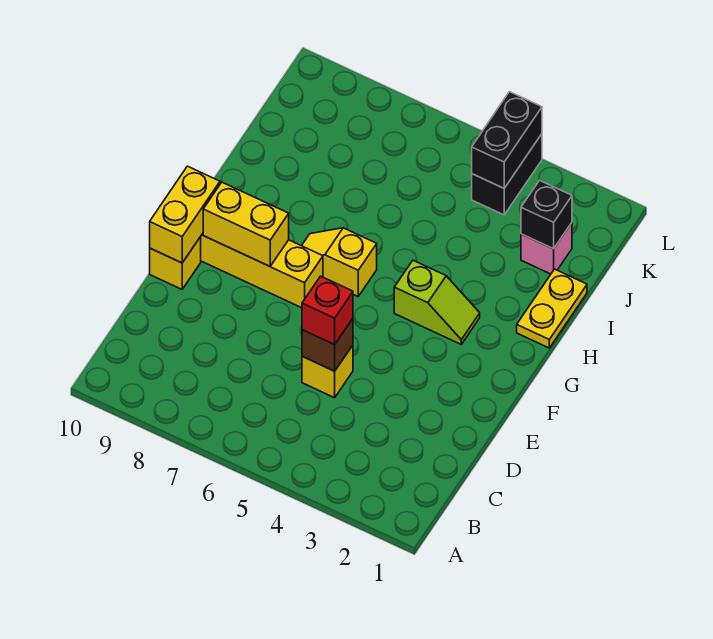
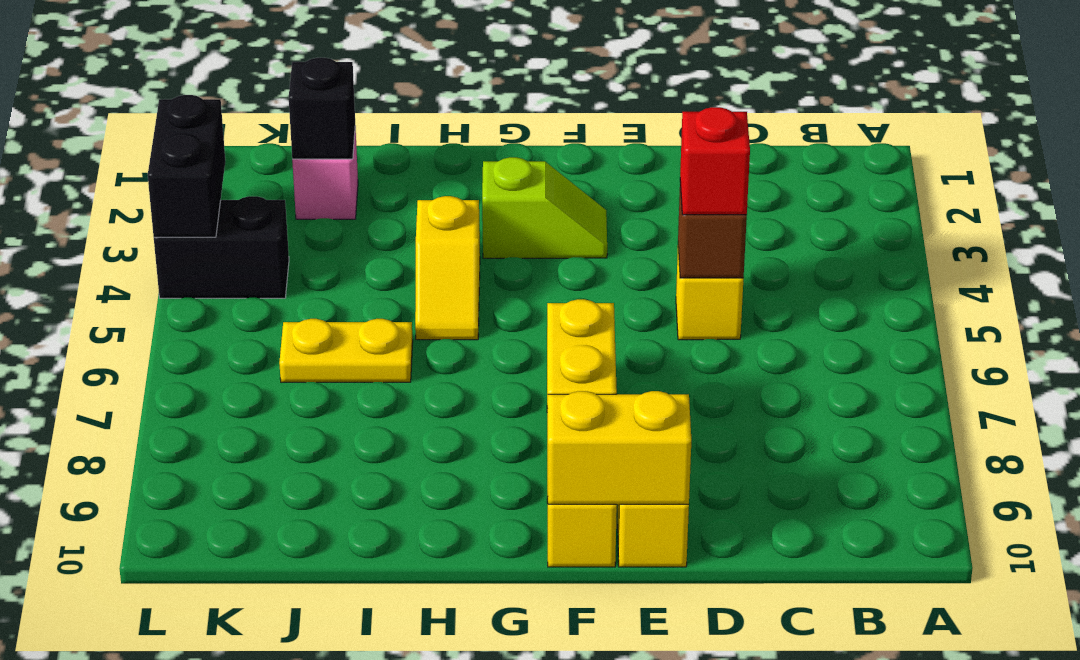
lime slope G3:G4 level 1 top 4 -> lime slope F3:G3 level 1 top G
yellow slope G6:G7 level 1 top 6 -> yellow slope H4:H5 level 1 top 4
yellow plate H1:I1 level 1 -> yellow plate I6:J6 level 1
black brick K4:L4 level 2 -> black brick L3:L4 level 2

